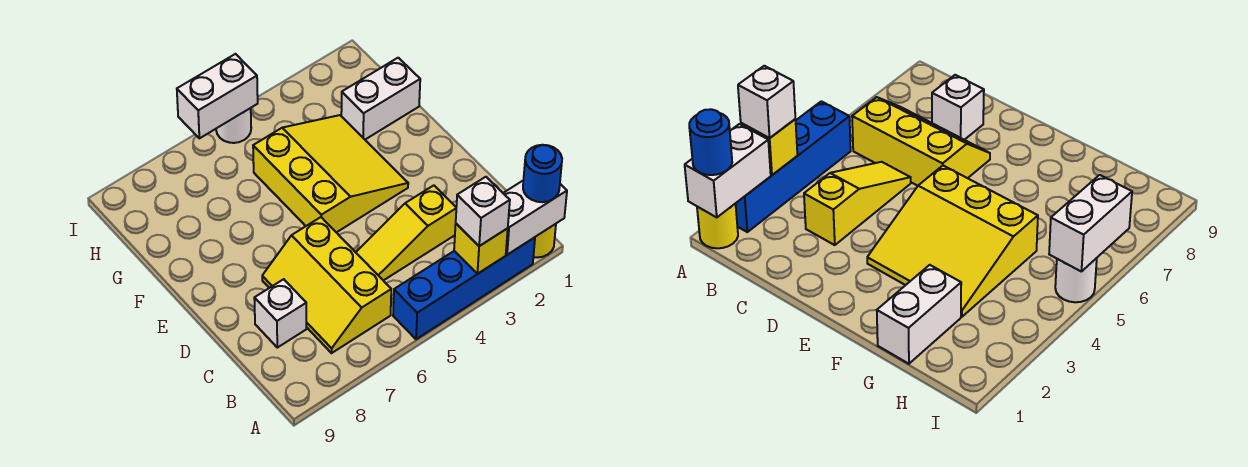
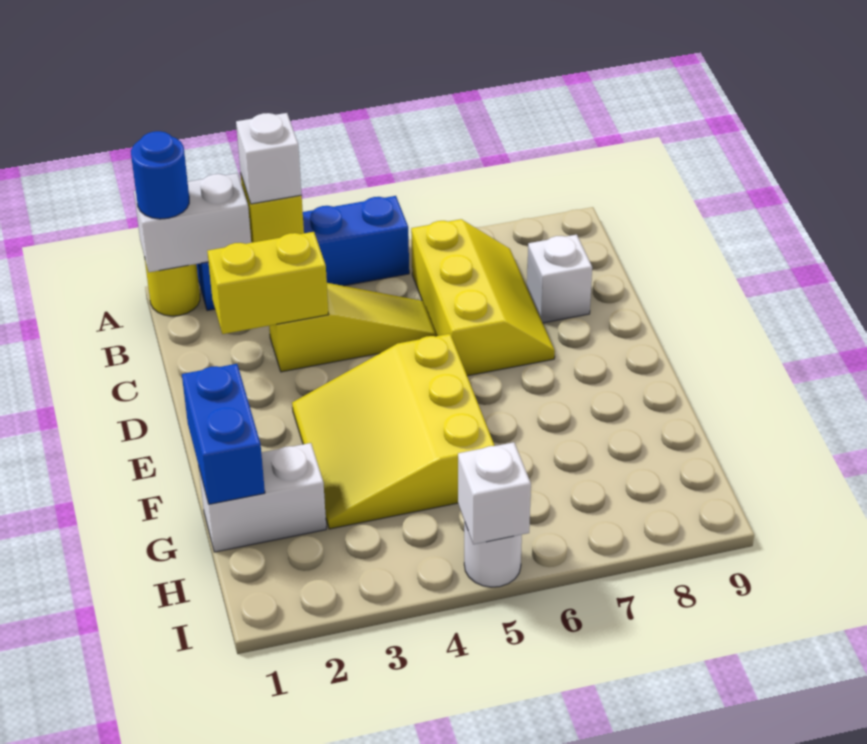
none -> yellow brick C2:C3 level 2
none -> blue brick F1:G1 level 2
white brick I5:I6 level 2 -> white brick I5 level 2

